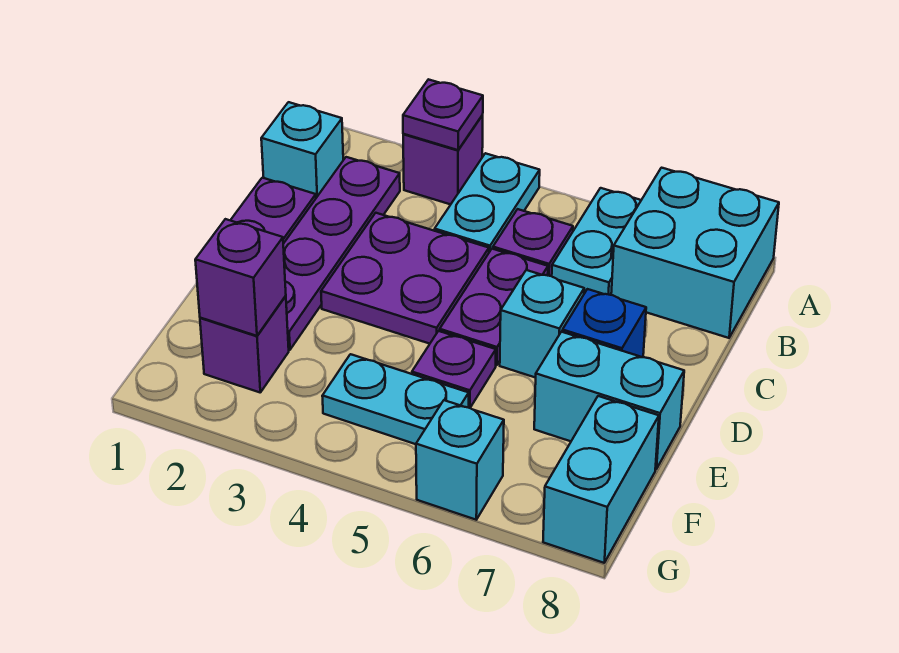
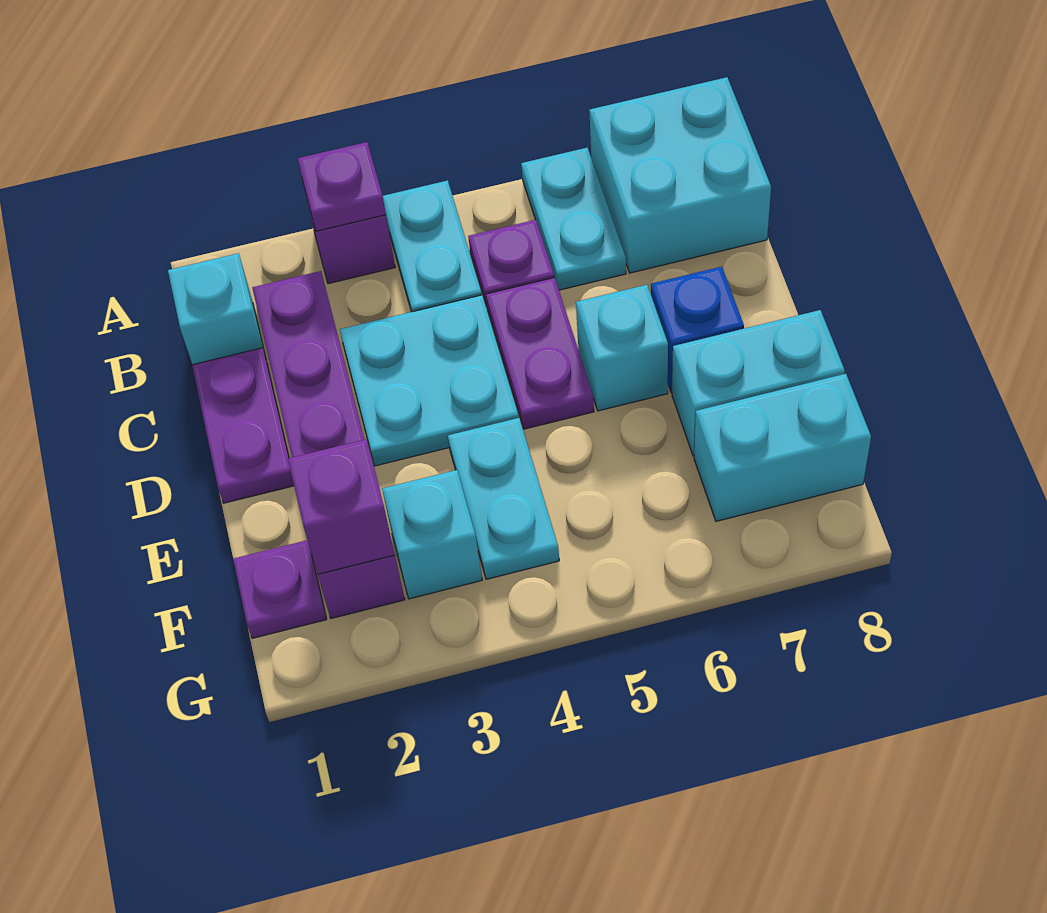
purple plate C3:D4 level 1 -> cyan plate C3:D4 level 1
purple plate E5 level 1 -> purple plate F1 level 1
cyan plate F4:F5 level 1 -> cyan plate E4:F4 level 1
cyan brick F8:G8 level 1 -> cyan brick F7:F8 level 1
cyan brick G6 level 1 -> cyan brick F3 level 1

